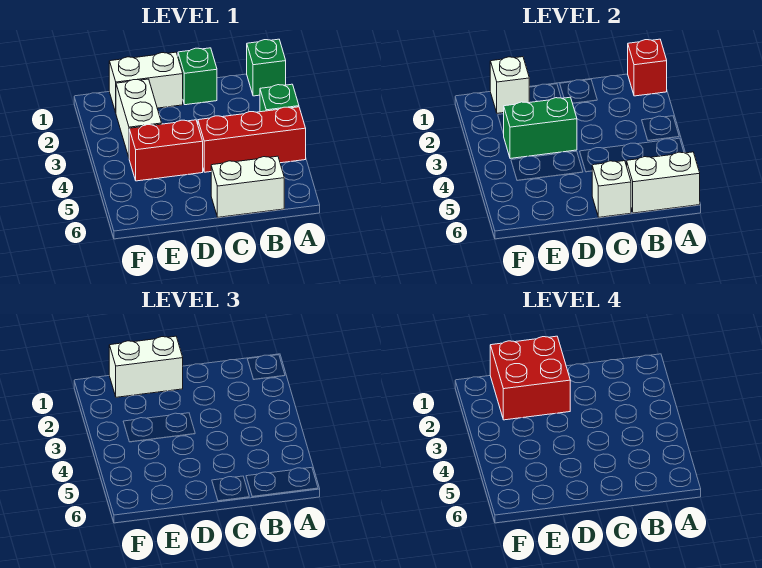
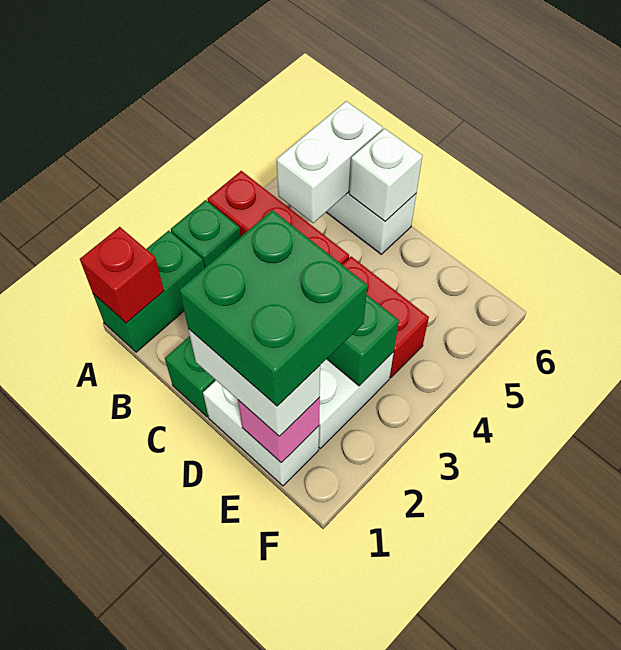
green brick A1 level 1 -> green brick A1:A2 level 1
white brick A6:B6 level 2 -> white brick B5:B6 level 2
red brick D1:E2 level 4 -> green brick D1:E2 level 4
white brick E1 level 2 -> pink brick E1 level 2

